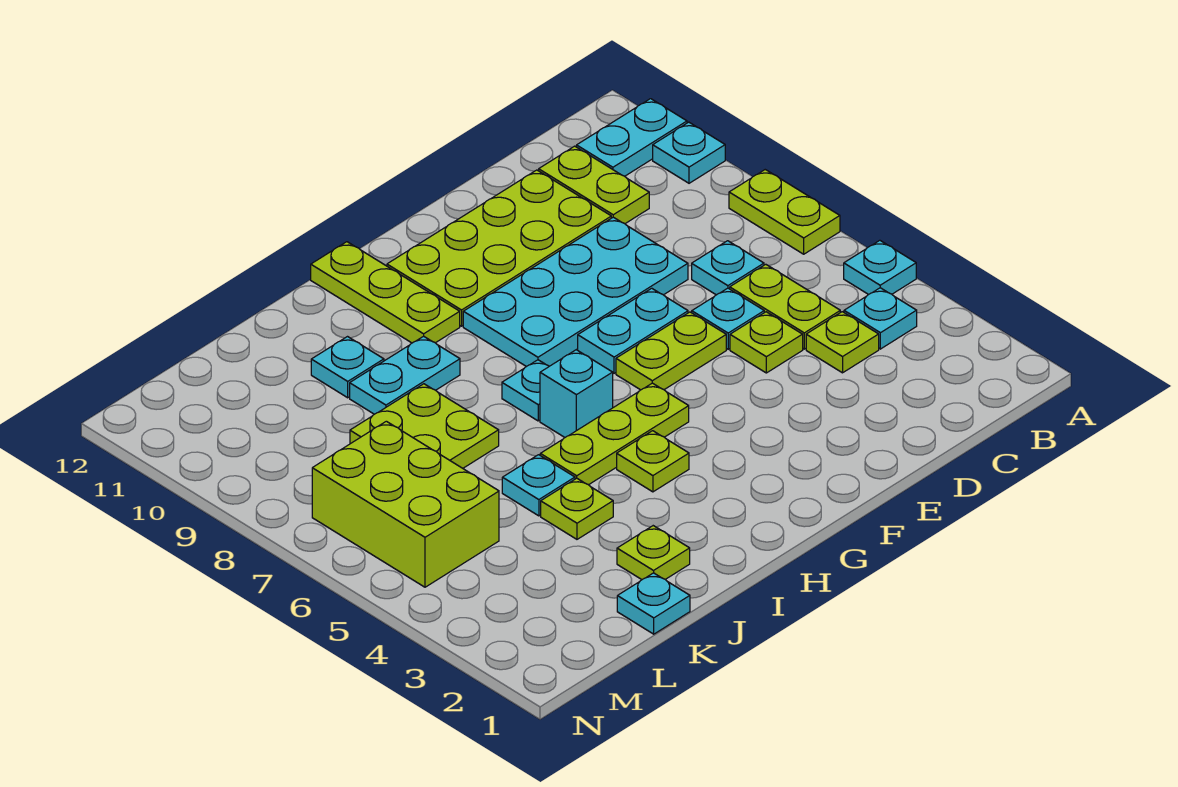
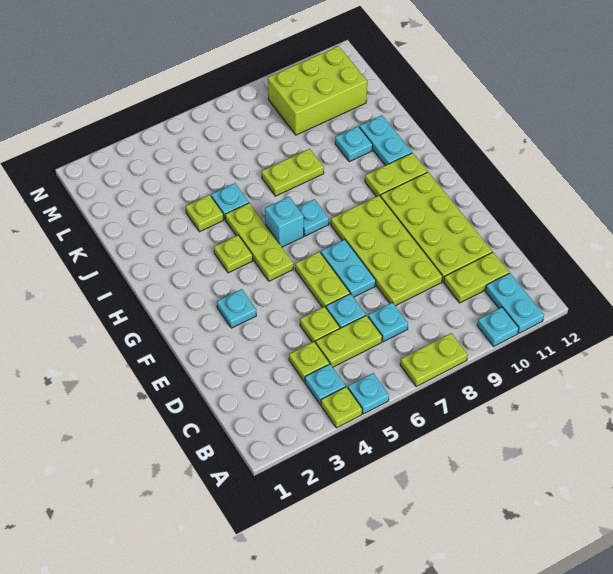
cyan plate D8:G9 level 1 -> lime plate D8:G9 level 1
lime plate H10:H12 level 1 -> lime plate H10:H11 level 1
cyan plate I9:J9 level 1 -> cyan plate I11:J11 level 1
lime plate J2 level 1 -> lime plate A4 level 1
lime plate J7:K8 level 1 -> lime plate J7:J8 level 1
cyan plate K1 level 1 -> cyan plate F3 level 1
lime brick L5:M7 level 1 -> lime brick L9:M11 level 1

